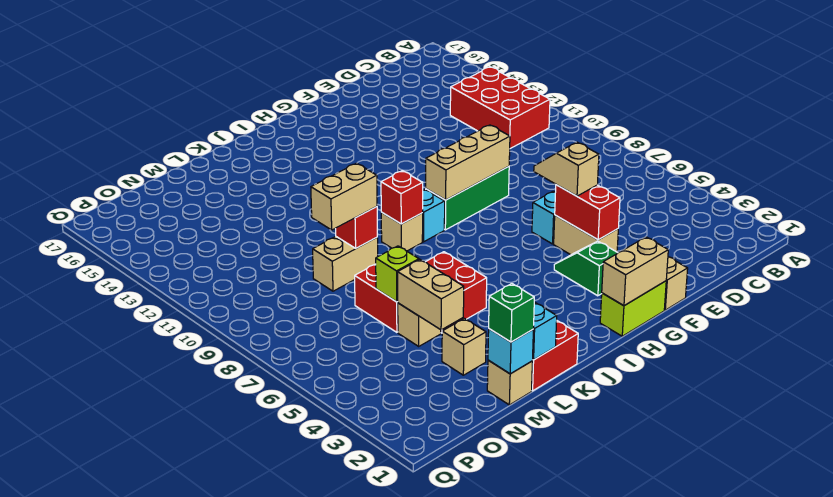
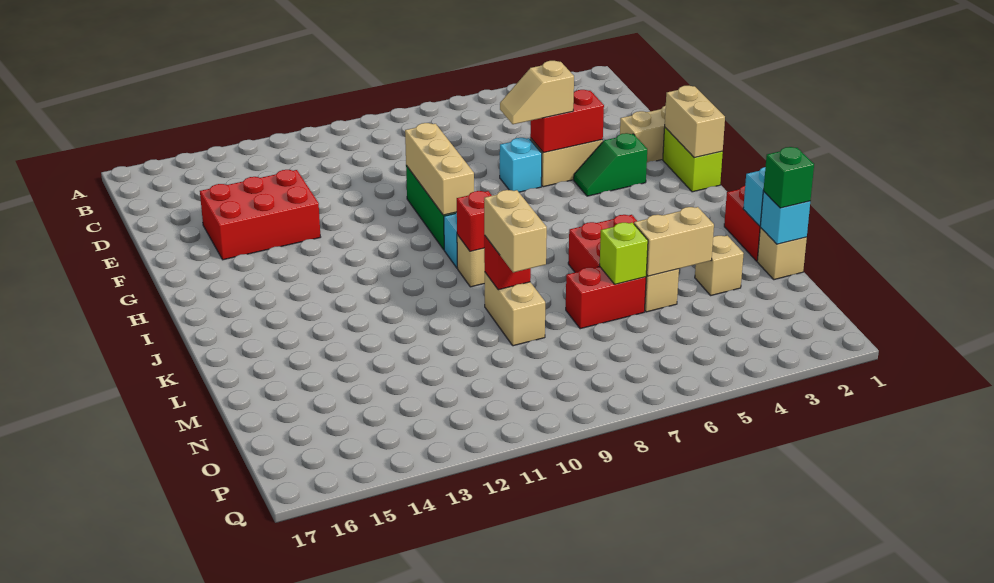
red brick B11:C13 level 1 -> red brick E13:F15 level 1

